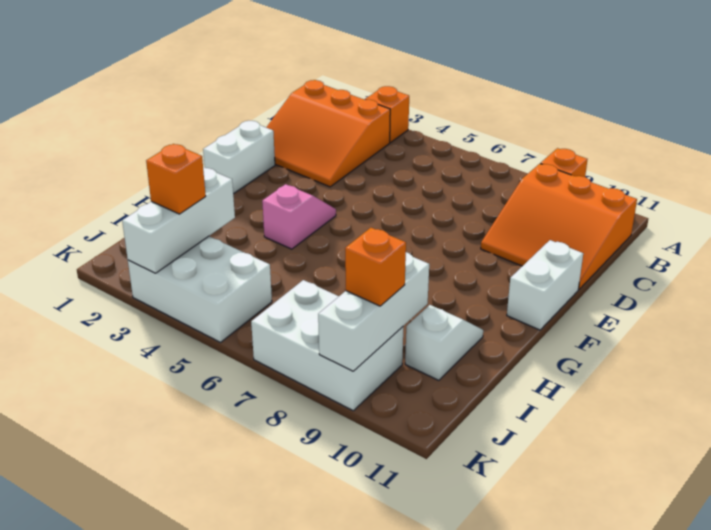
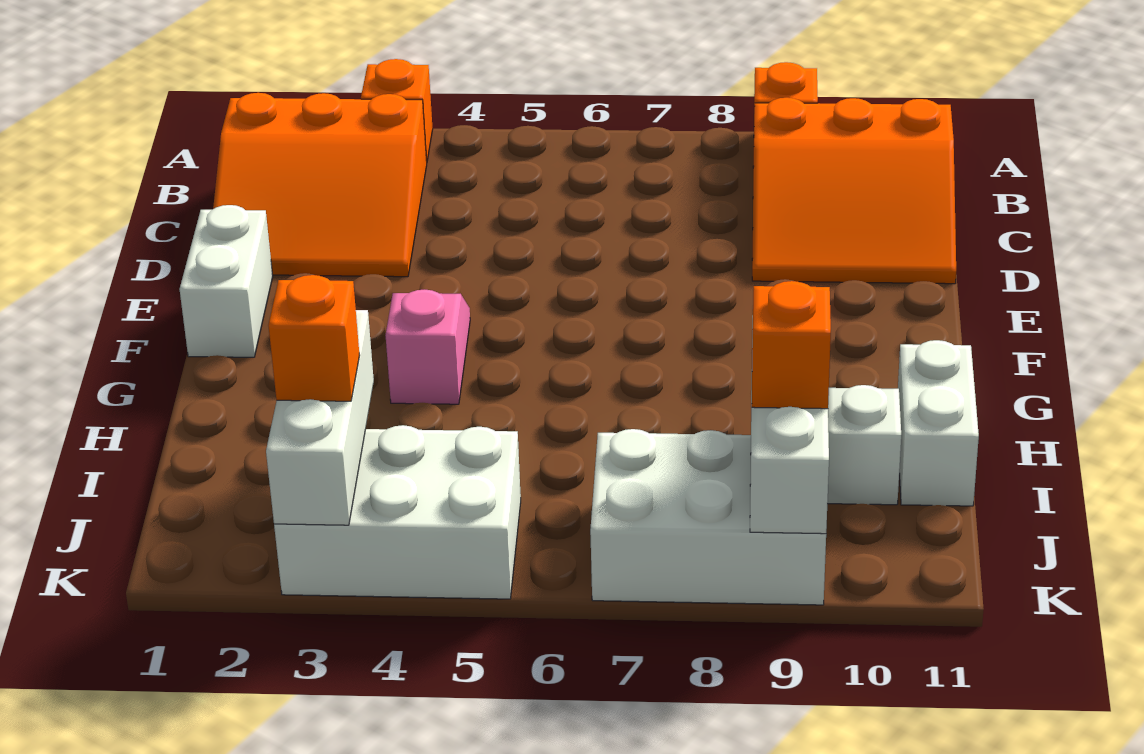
white brick E11:F11 level 1 -> white brick H11:I11 level 1

